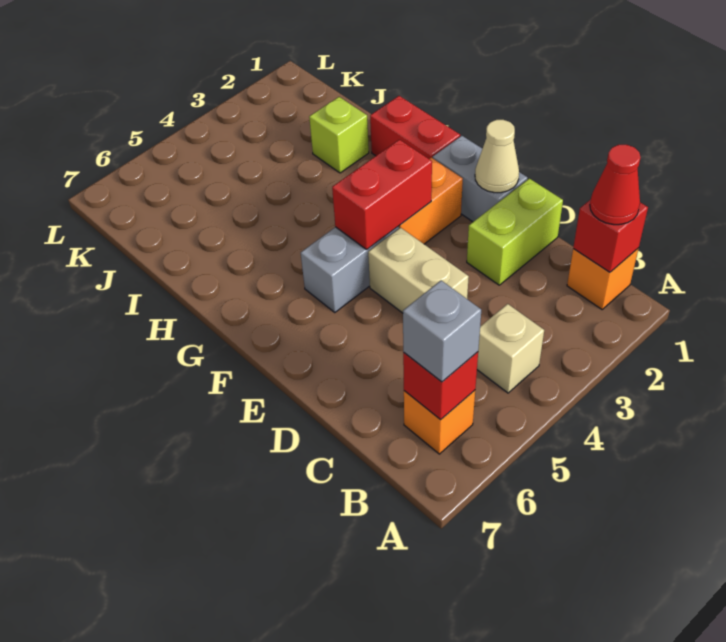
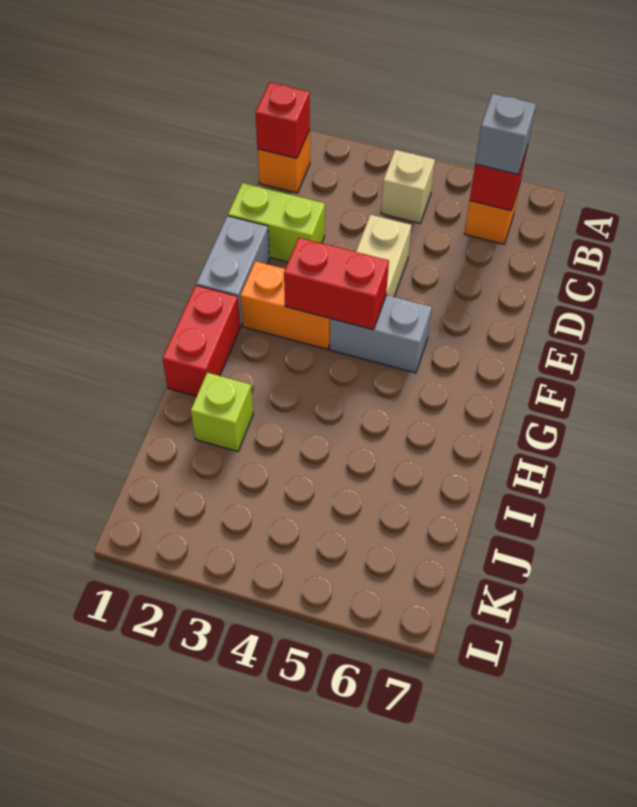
red cone B1 level 3 -> none
tan cone E1 level 2 -> none

